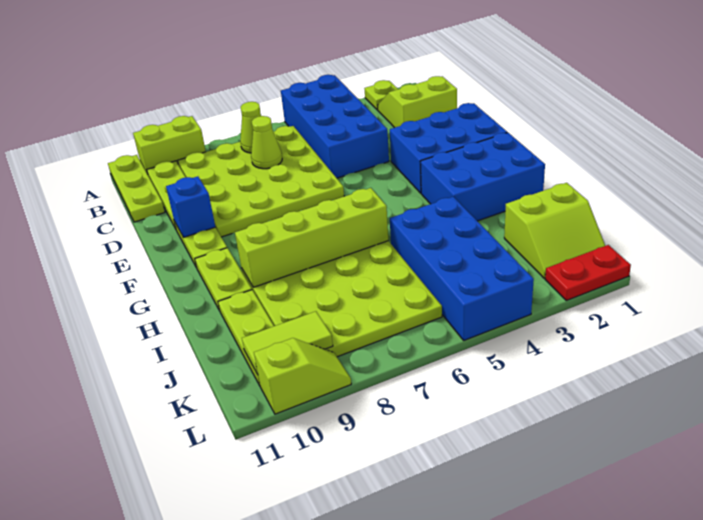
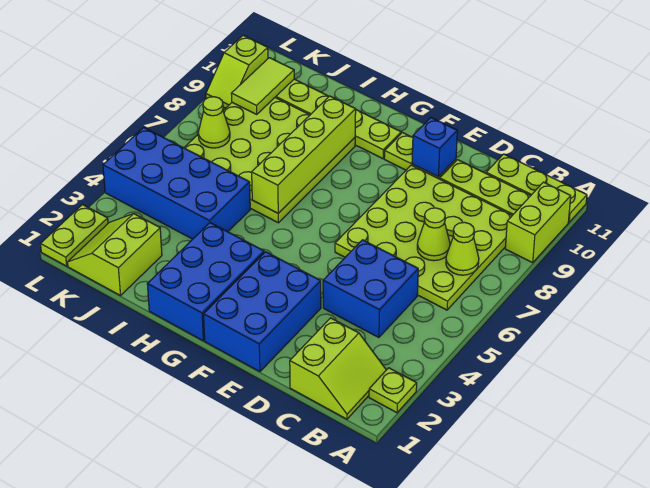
blue brick A4:D5 level 1 -> blue brick C4:D5 level 1
none -> lime cone K7 level 2
red plate L1:L2 level 1 -> lime plate L1:L2 level 1

